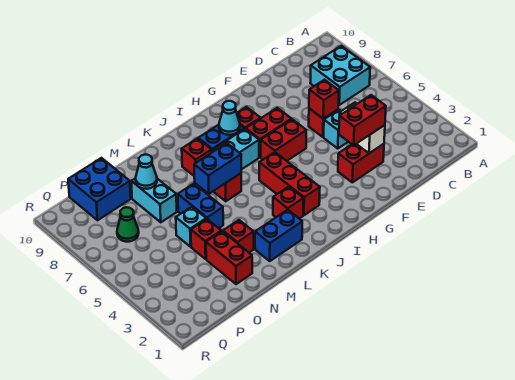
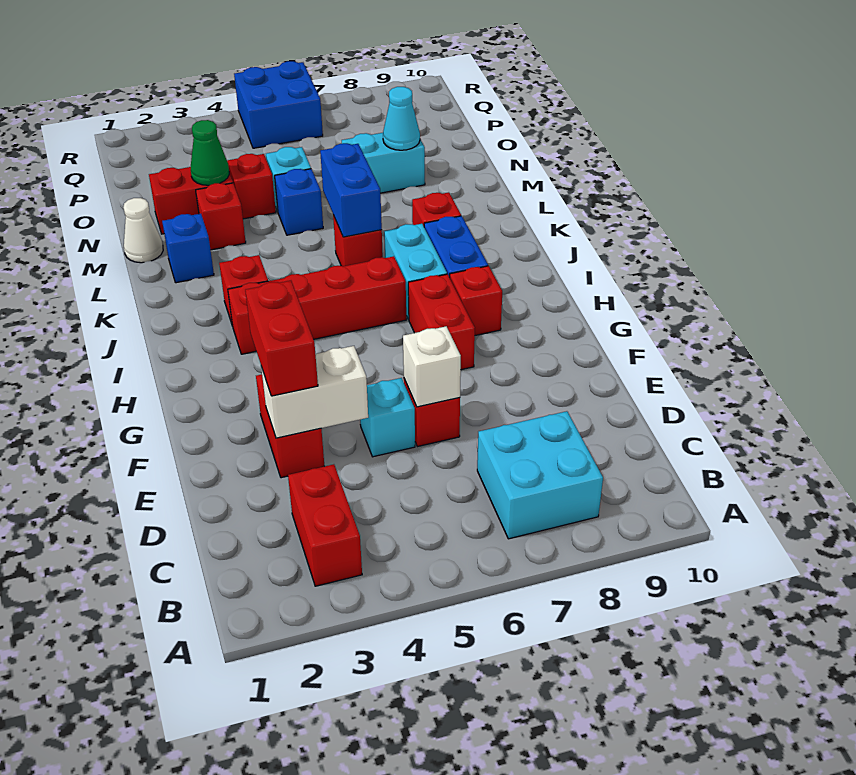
red brick E6 level 2 -> white brick E6 level 2
red brick G6:H6 level 1 -> red brick B3:C3 level 1
red brick I3:I5 level 1 -> red brick I3:I6 level 1
cyan cone I8 level 2 -> none
blue brick K2:L2 level 1 -> blue brick L2 level 1
none -> white cone M1 level 1
blue brick M5:M6 level 1 -> blue brick M5 level 1
blue brick O9:P10 level 1 -> blue brick Q5:R6 level 1
green cone P7 level 1 -> green cone N3 level 2

